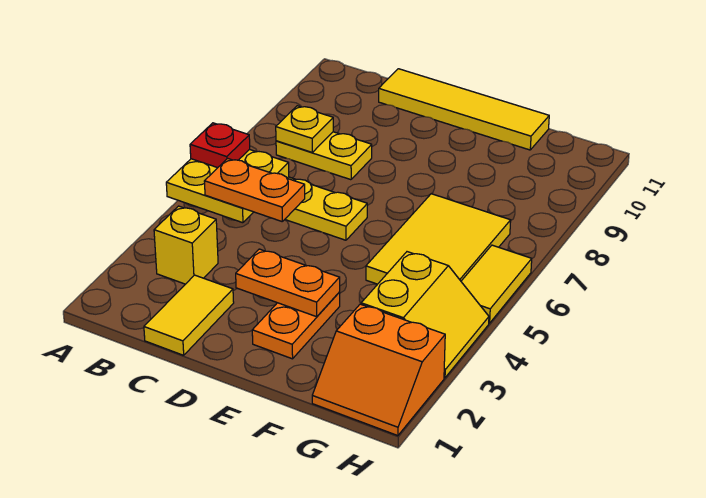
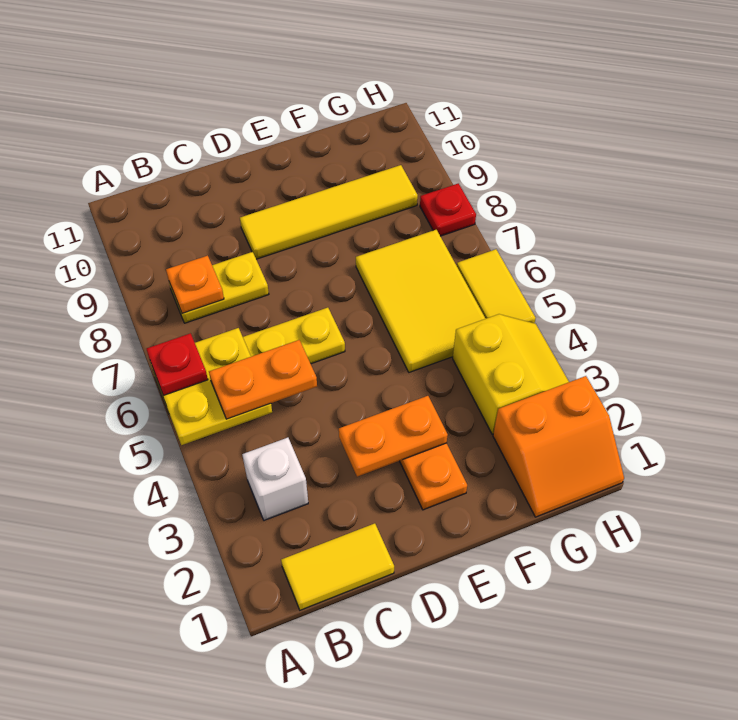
yellow brick B3 level 1 -> white brick B3 level 1
yellow plate B8 level 2 -> orange plate B8 level 2
yellow tile C1:C2 level 1 -> yellow tile B1:C1 level 1
yellow tile C11:F11 level 1 -> yellow tile D9:G9 level 1
none -> red plate H8 level 1

